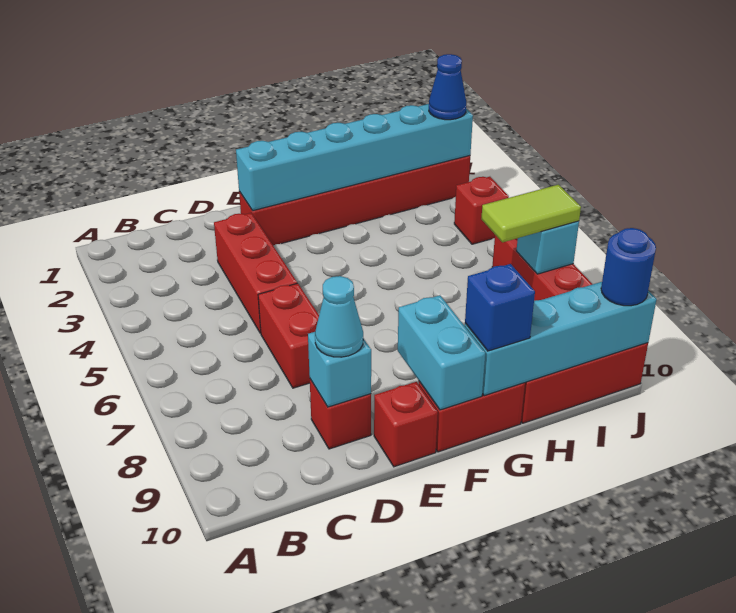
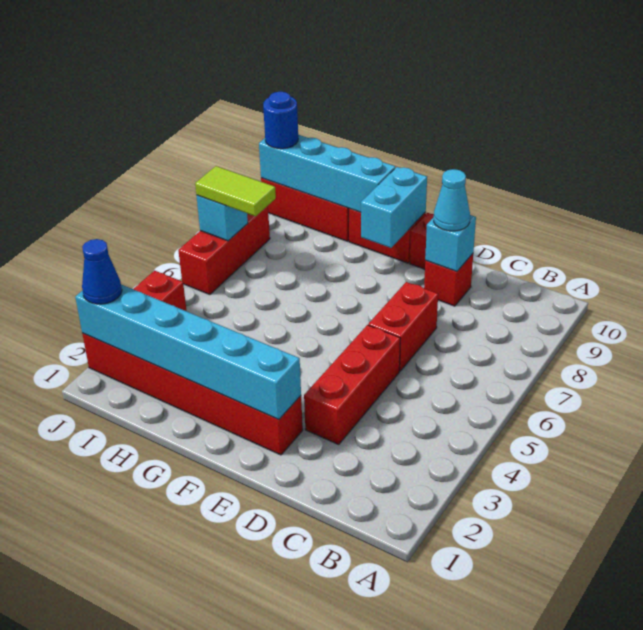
blue brick G10 level 3 -> none

